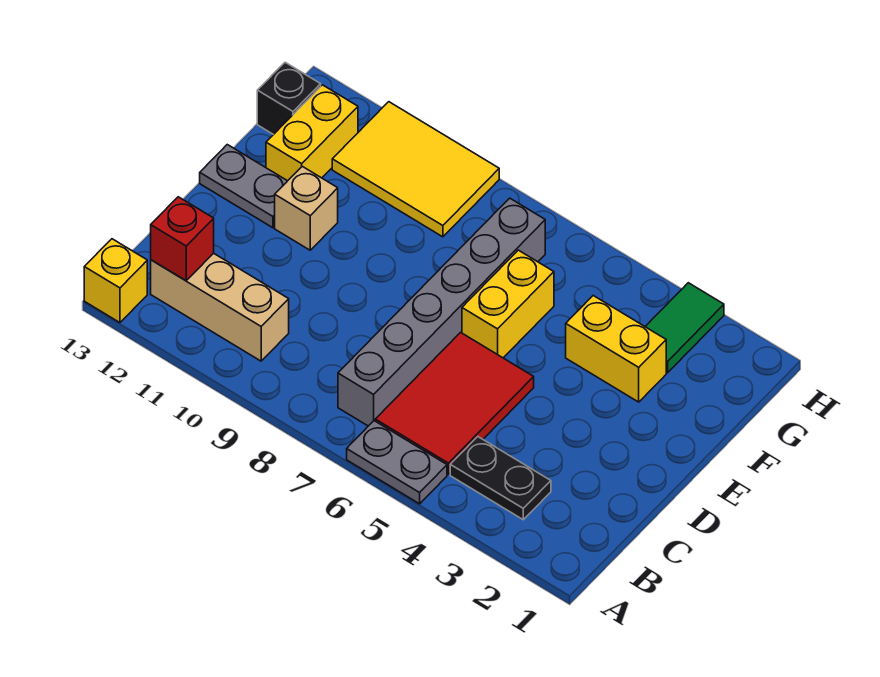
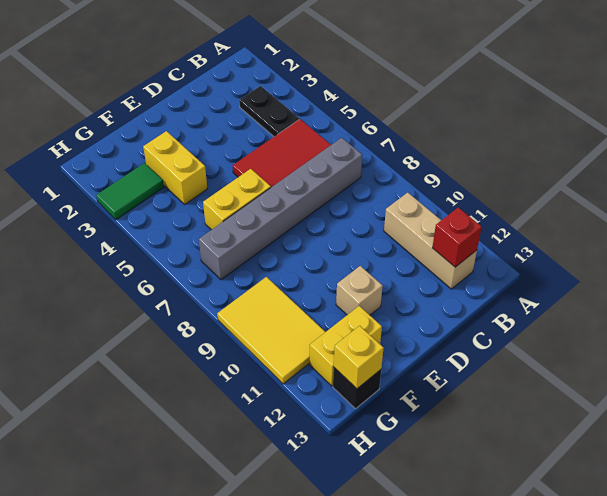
grey plate A5:A6 level 1 -> none
yellow brick A13 level 1 -> yellow brick G13 level 2
grey plate E12:E13 level 1 -> none

